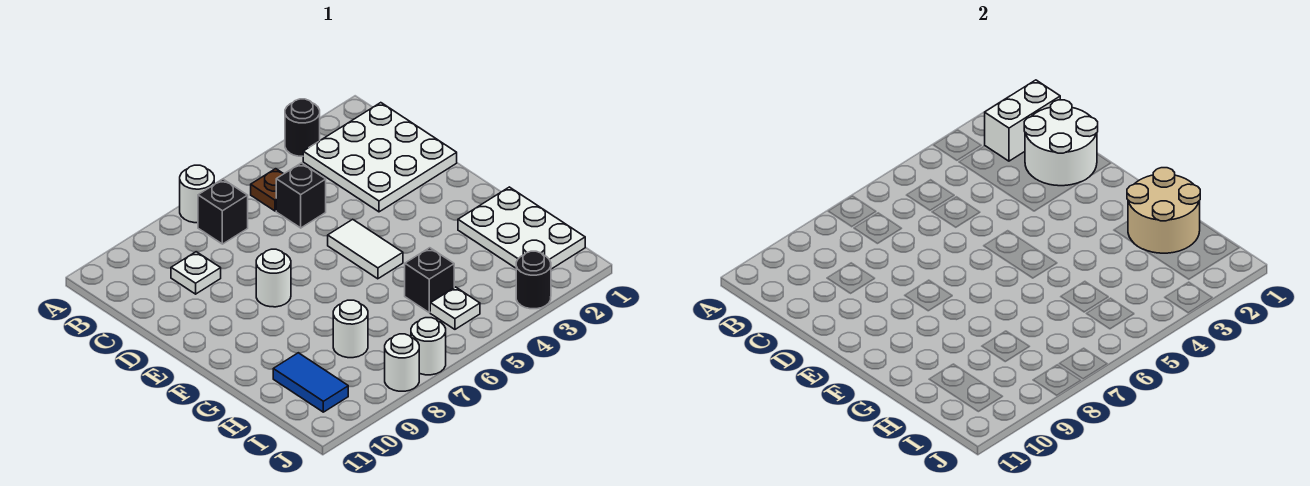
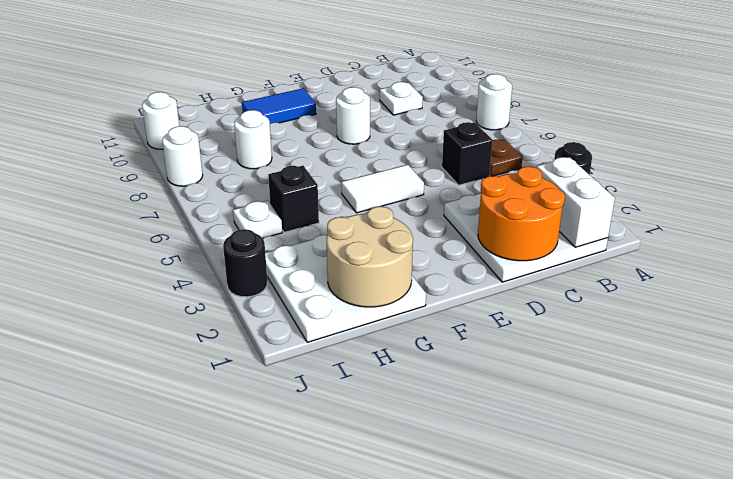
black brick B7 level 1 -> none
white round brick C1:D2 level 2 -> orange round brick C1:D2 level 2
white plate G1:I2 level 1 -> white plate G1:I3 level 1
blue tile H10:I10 level 1 -> blue tile F10:G10 level 1
white round brick J7 level 1 -> white round brick J10 level 1

